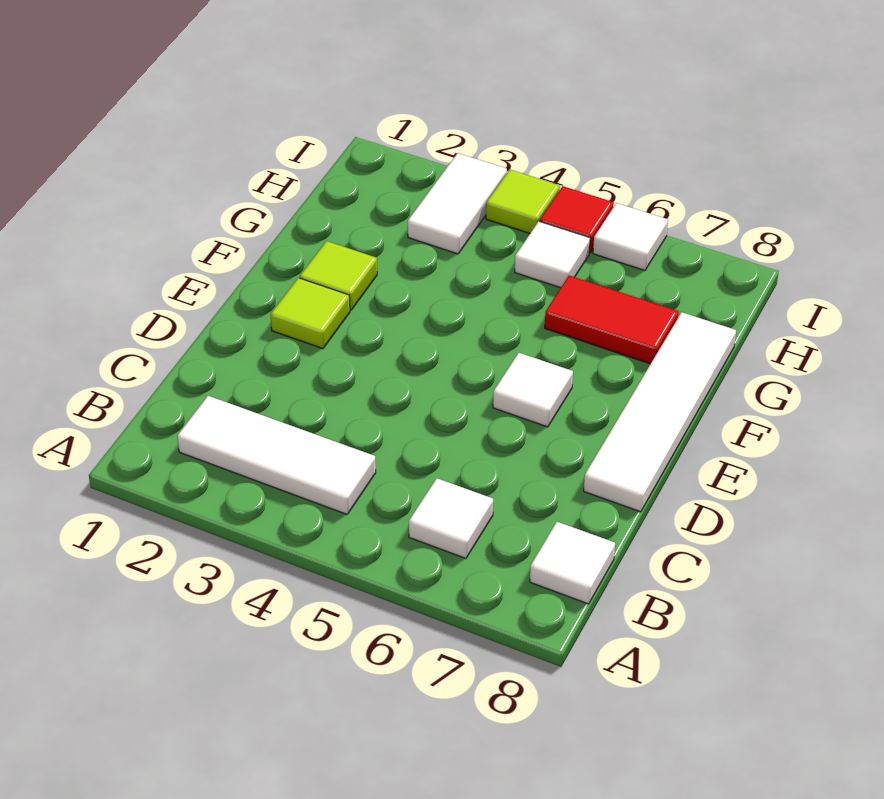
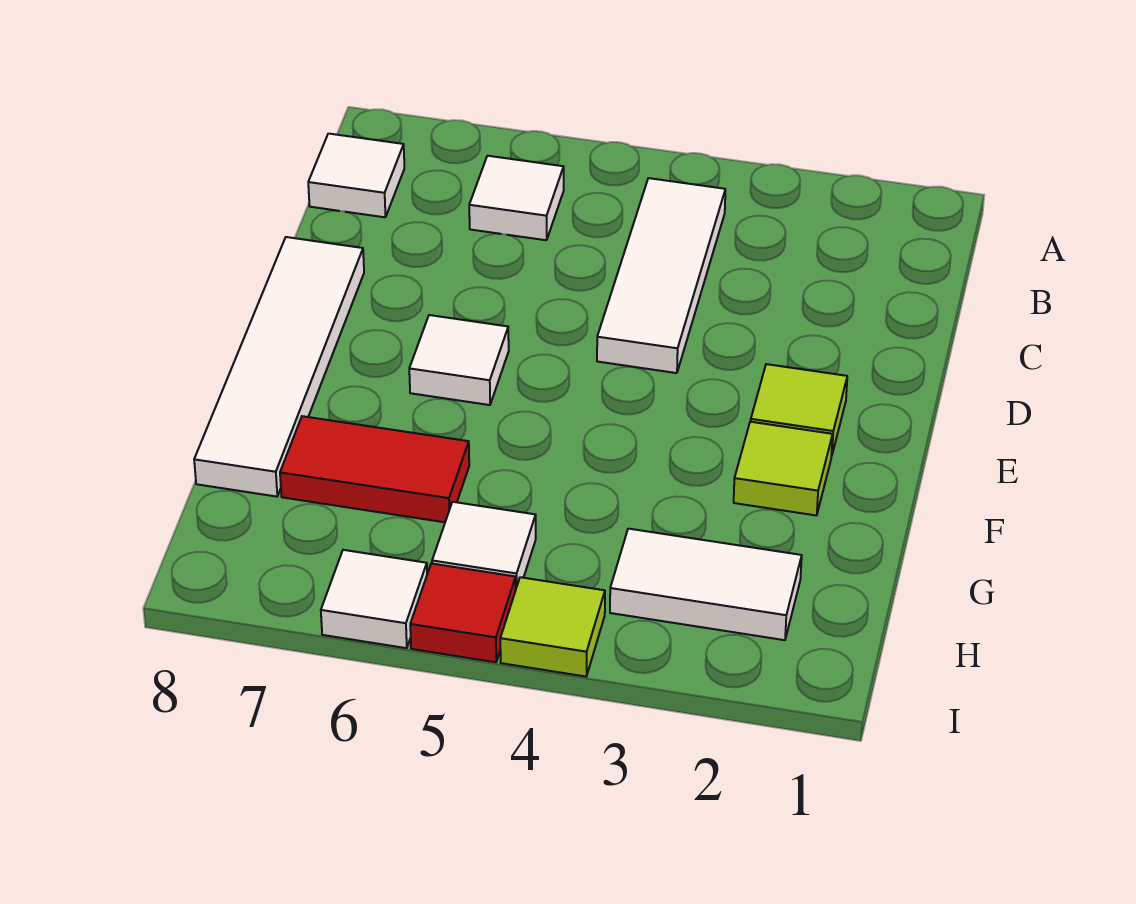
white tile B2:B4 level 1 -> white tile B4:D4 level 1
white tile H3:I3 level 1 -> white tile H2:H3 level 1

